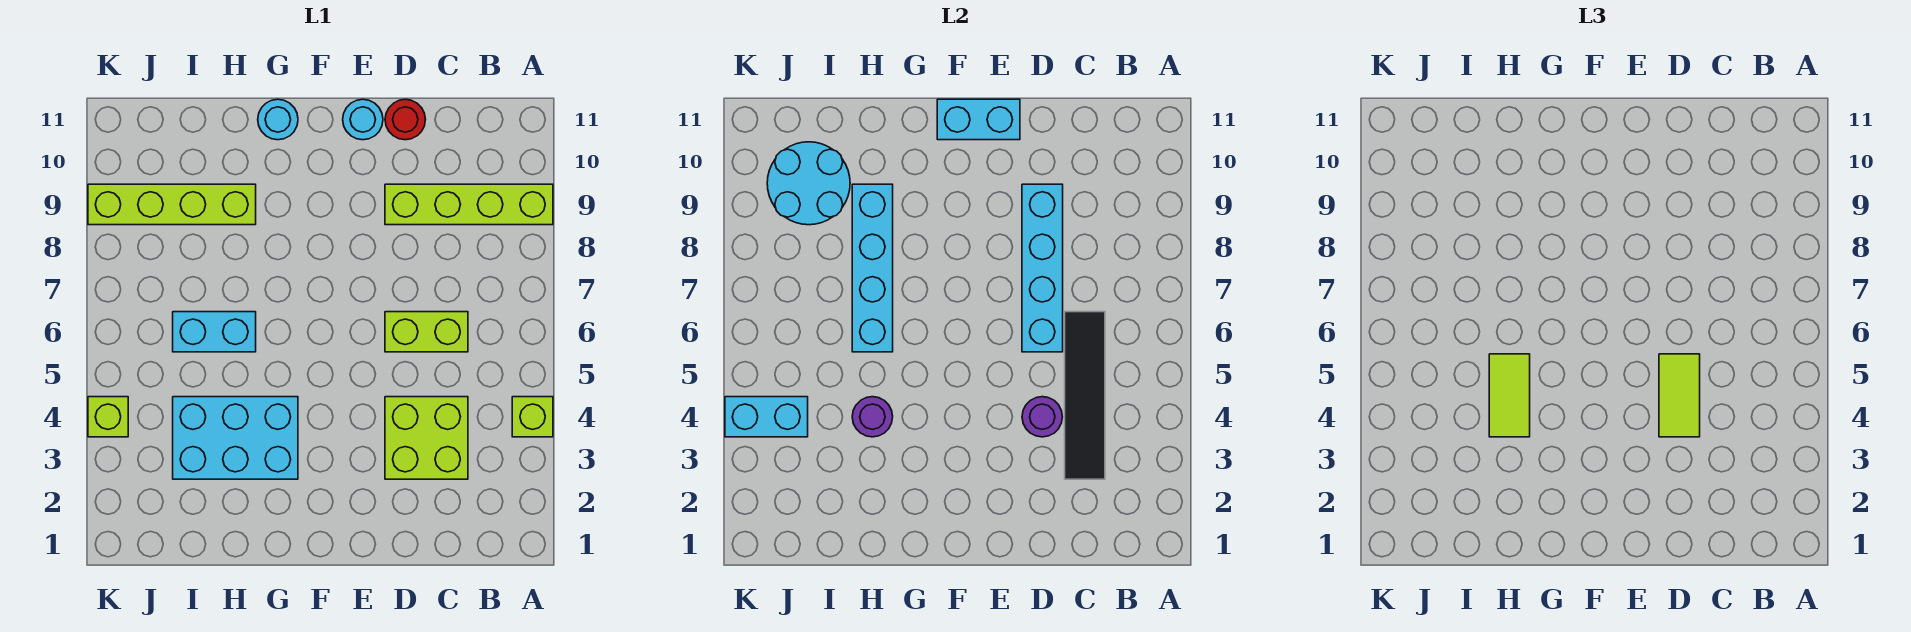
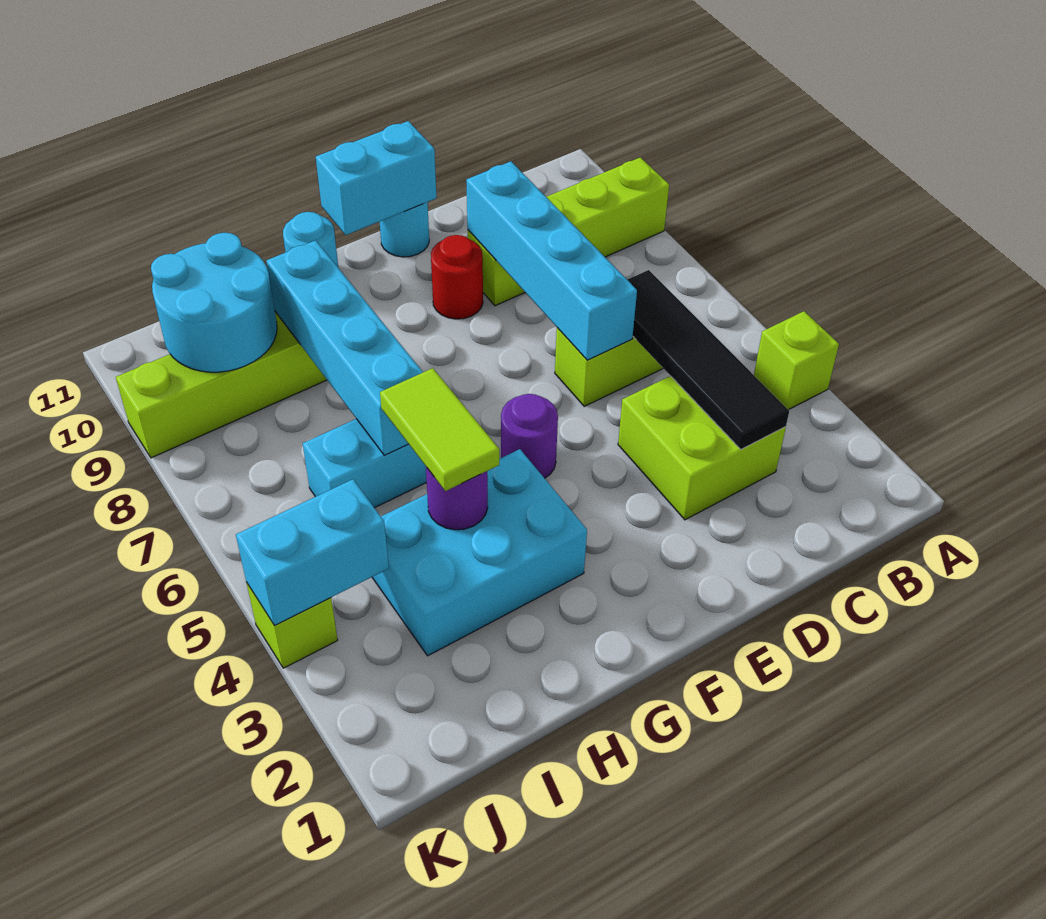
purple round brick D4 level 2 -> purple round brick F5 level 1
lime tile D4:D5 level 3 -> none
red round brick D11 level 1 -> red round brick E9 level 1

